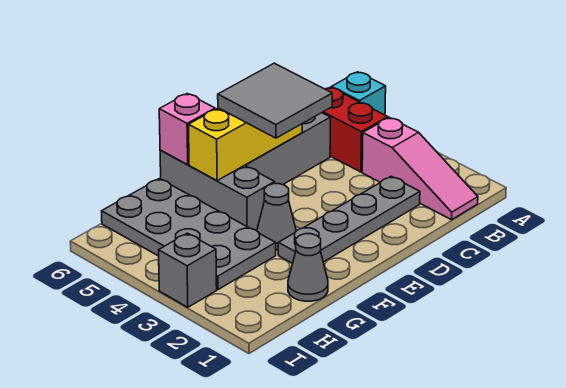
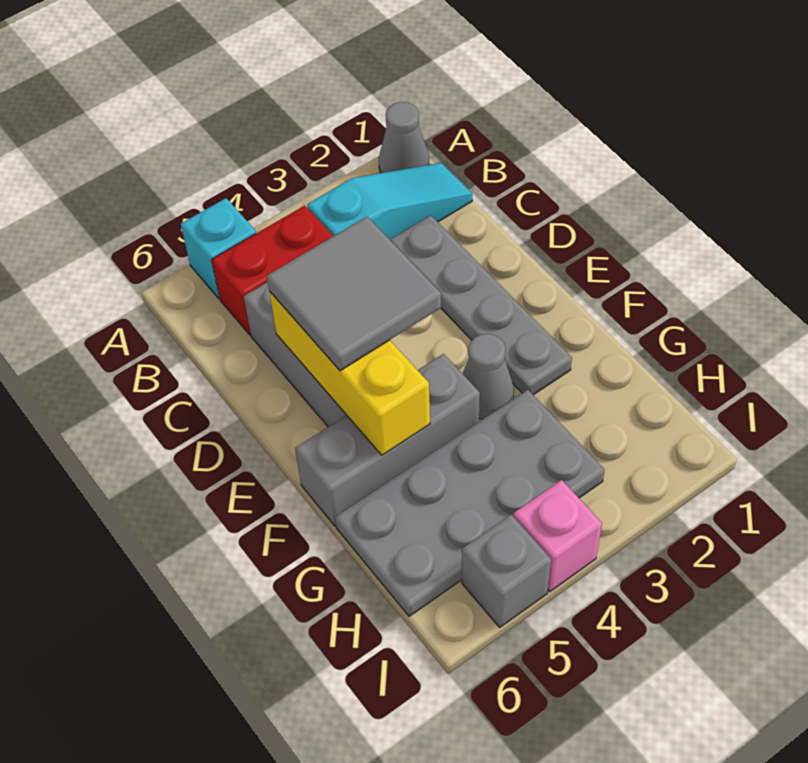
pink slope B1:B3 level 1 top 3 -> cyan slope B1:B3 level 1 top 3
pink brick F6 level 2 -> pink brick I4 level 1
grey cone G1 level 1 -> grey cone A1 level 1
grey brick I3 level 1 -> grey brick I5 level 1

